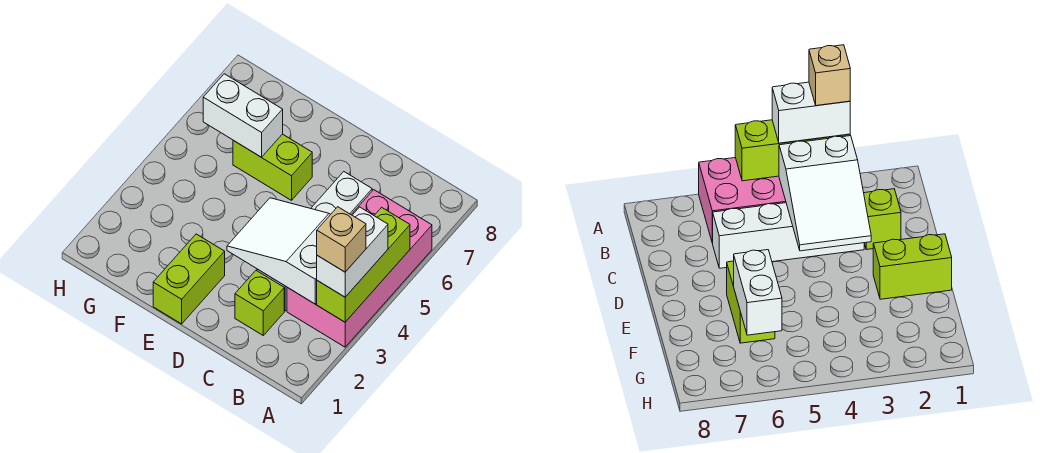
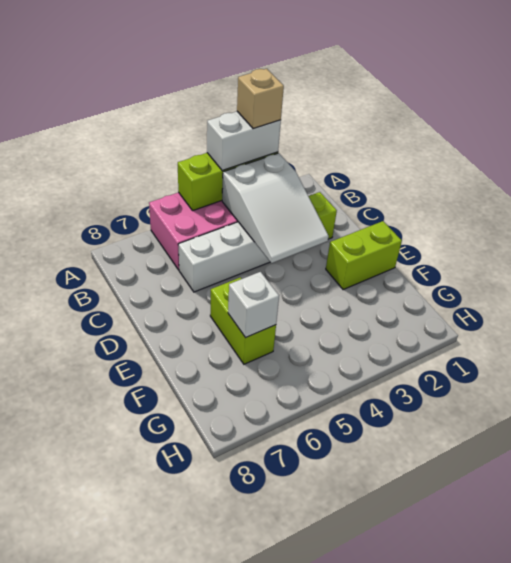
white brick F6:G6 level 2 -> white brick F6 level 2

